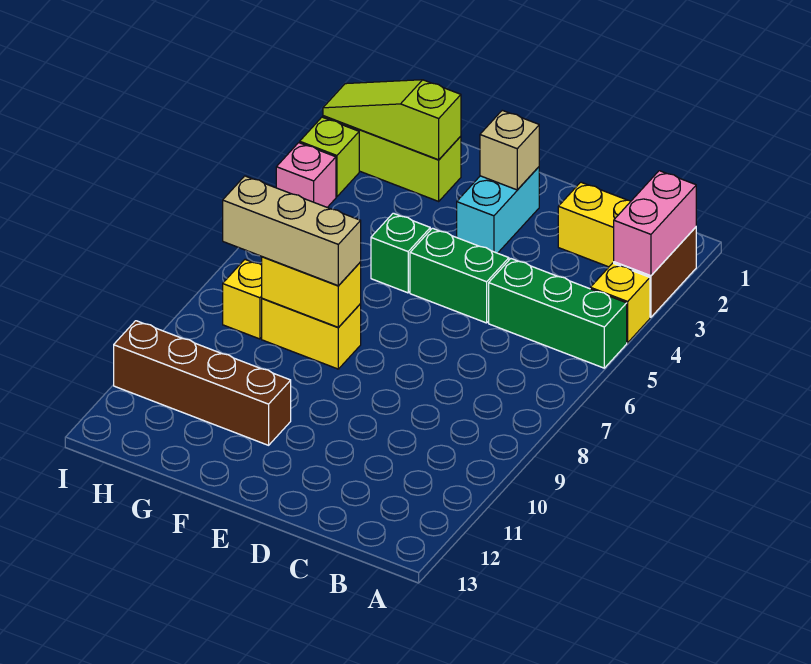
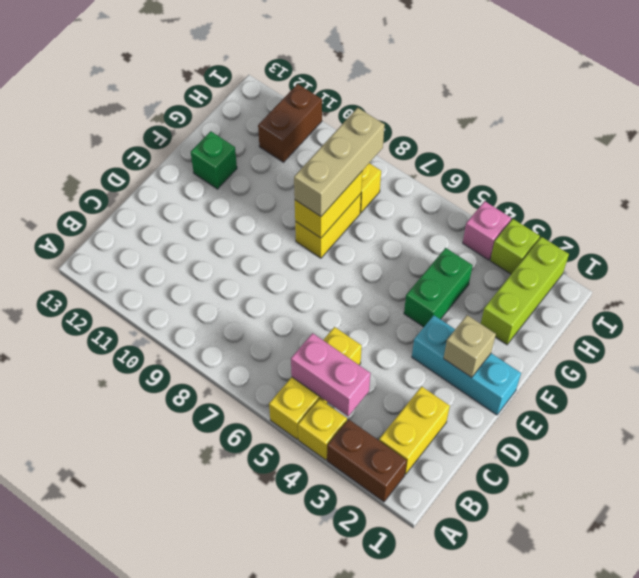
pink brick A2:A3 level 2 -> pink brick B4:B5 level 2
green brick A5:C5 level 1 -> yellow brick A5:C5 level 1
green brick D5:E5 level 1 -> green brick F4:G4 level 1
cyan brick E2:E3 level 1 -> cyan brick E1:E3 level 1
green brick F5 level 1 -> green brick F12 level 1
brown brick F11:I11 level 1 -> brown brick H11:I11 level 1
lime slope G2:I2 level 2 top G -> none

